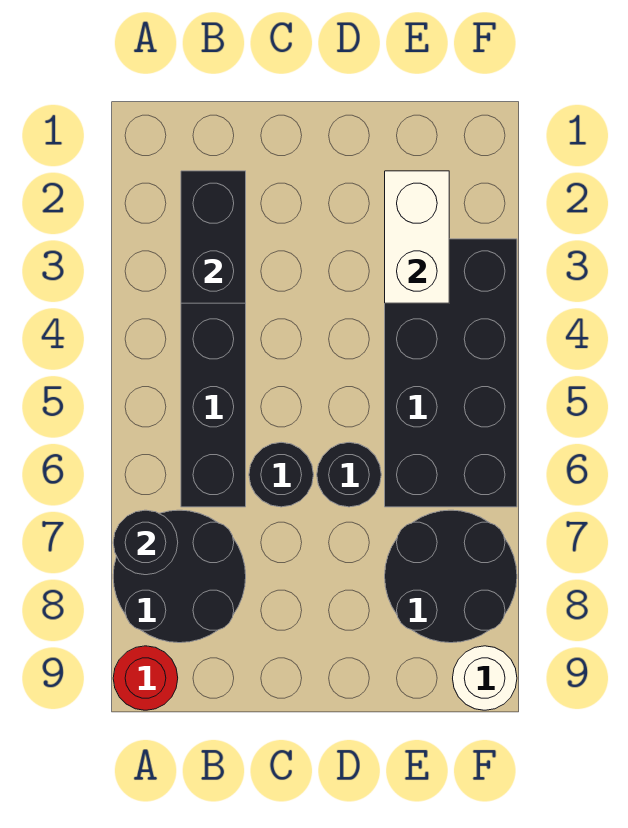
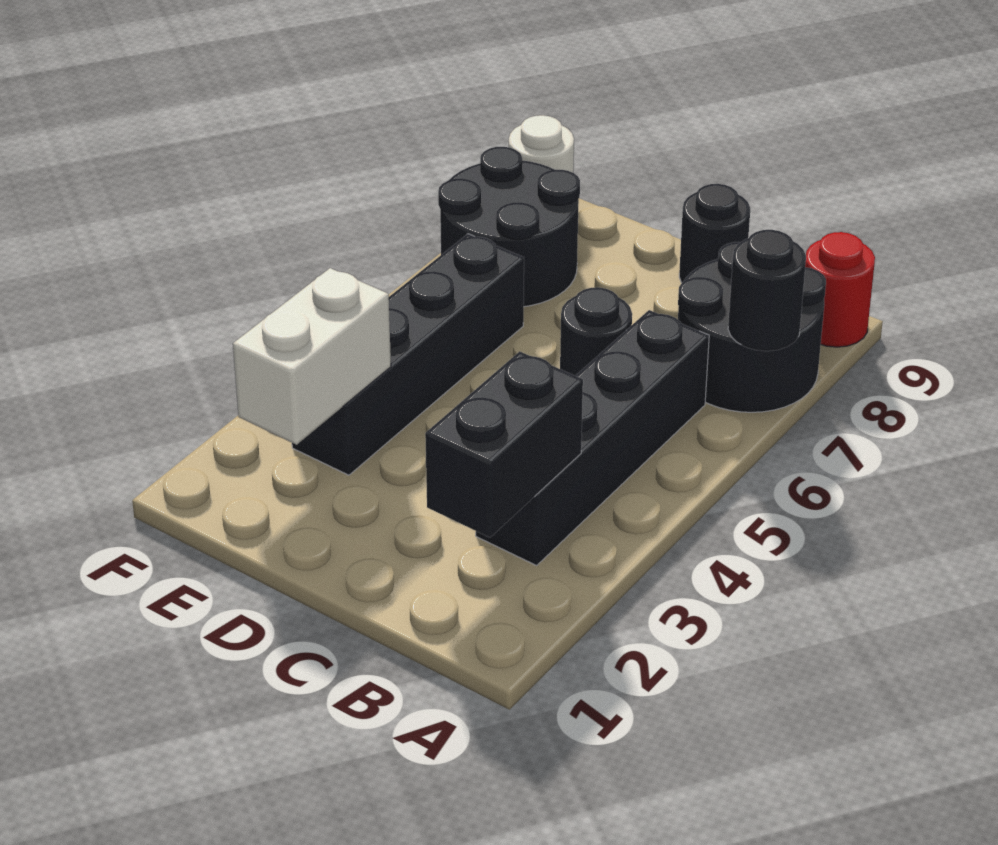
black round brick D6 level 1 -> black round brick C9 level 1
black brick E3:F6 level 1 -> black brick E3:E6 level 1

